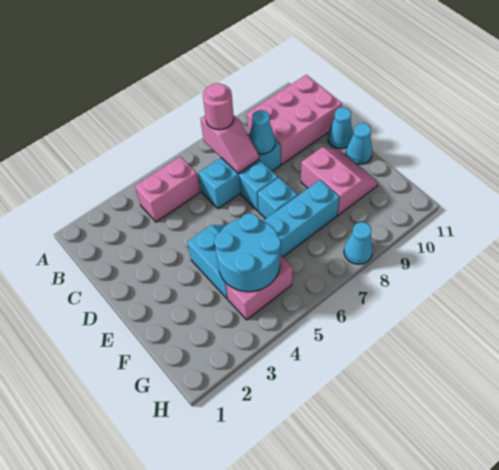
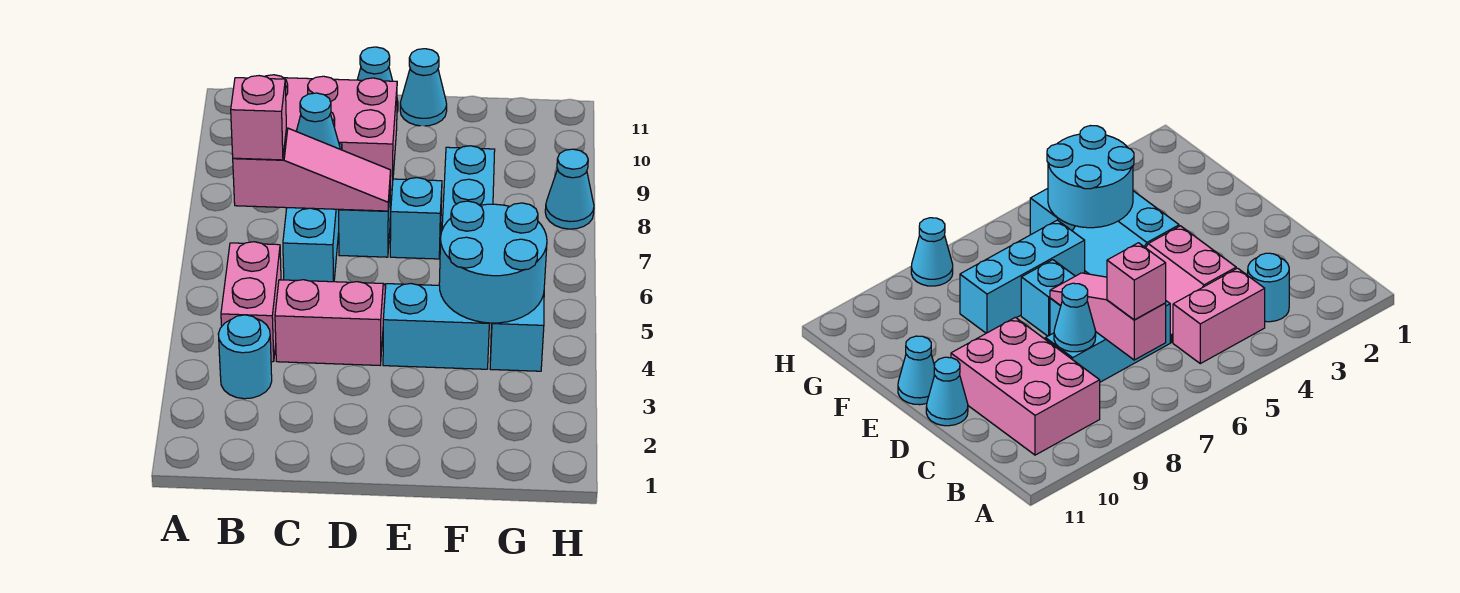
none -> cyan round brick B3 level 1
pink slope B7:C7 level 2 top B -> pink slope B7:D7 level 2 top B
pink round brick B7 level 3 -> pink brick B7 level 3
pink brick B9:C11 level 1 -> pink brick B9:D10 level 1
pink slope E9:F10 level 1 top 9 -> pink slope C4:D5 level 1 top 4
pink brick G4:G5 level 1 -> cyan brick G4:G5 level 1

